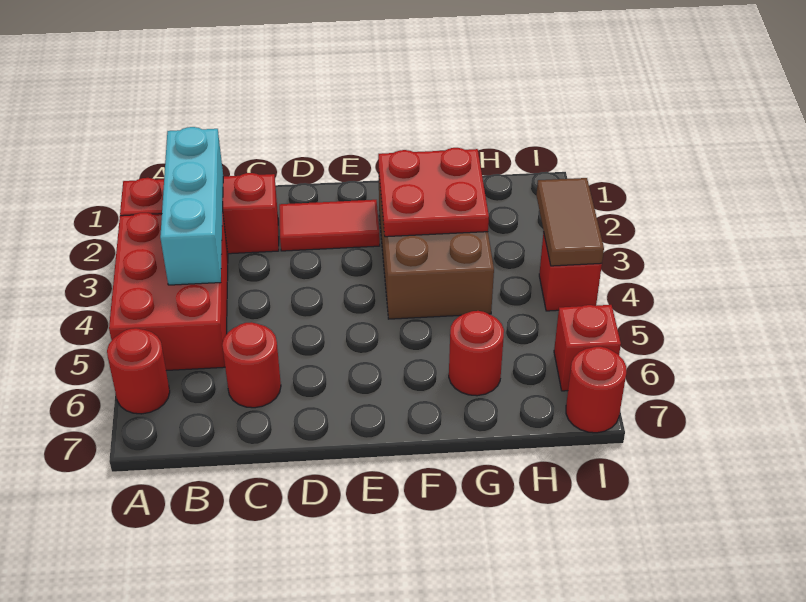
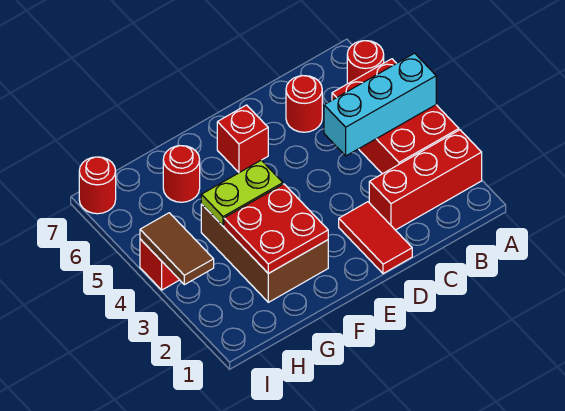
cyan brick B2:B4 level 2 -> cyan brick A4:C4 level 2
red tile D2:E2 level 1 -> red tile D1:D2 level 1
none -> lime plate F4:G4 level 2
red brick I6 level 1 -> red brick E6 level 1

